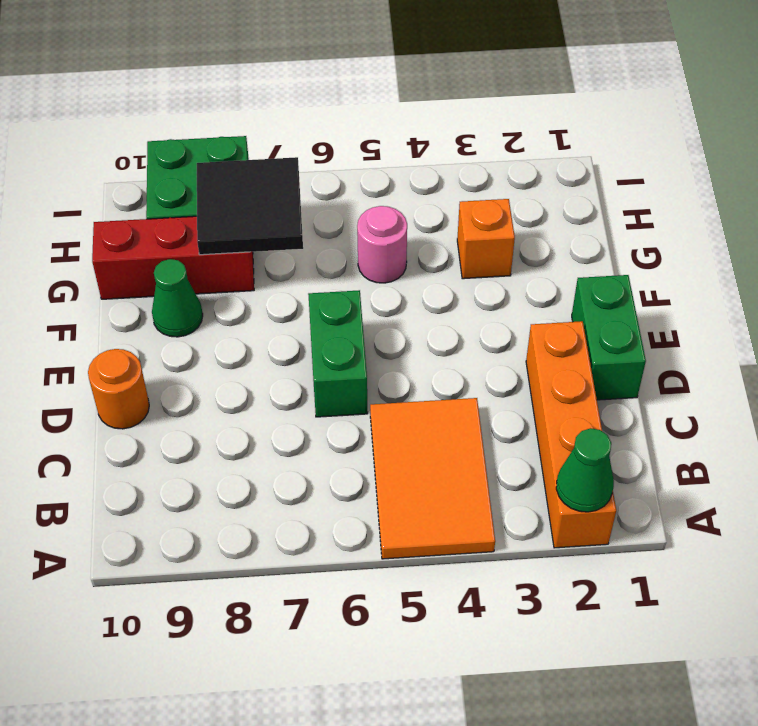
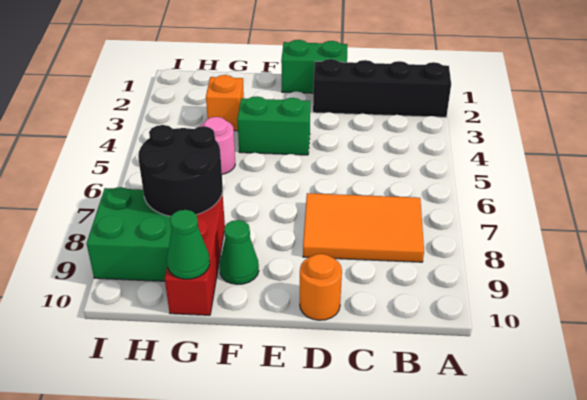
orange brick A2:D2 level 1 -> black brick A2:D2 level 1
green cone A2 level 2 -> green cone G10 level 2
orange tile A4:C5 level 1 -> orange tile B7:D8 level 1
green brick D6:E6 level 1 -> green brick E4:F4 level 1
black tile G7:H8 level 2 -> black round brick G7:H8 level 2

